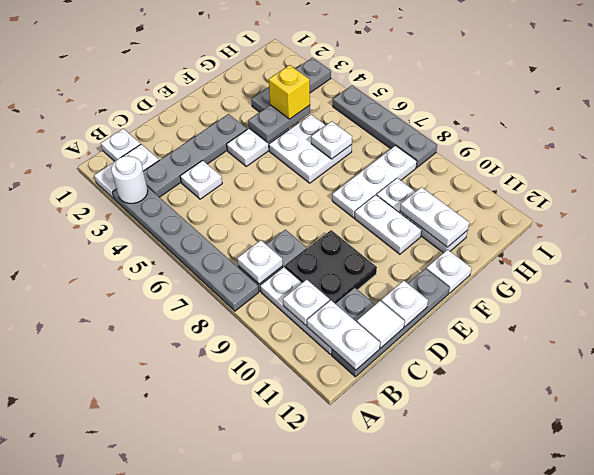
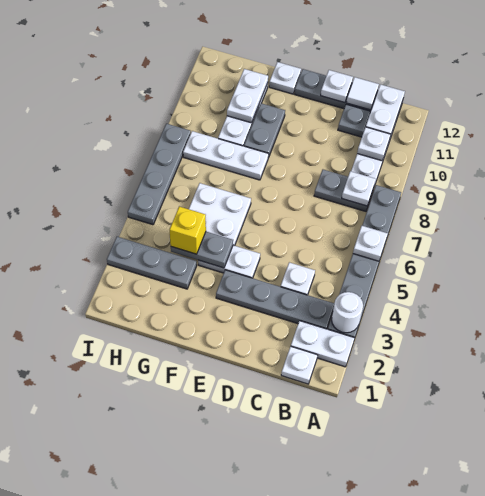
black plate C9:D10 level 1 -> none
white plate F9:F10 level 1 -> grey plate F9:F10 level 1
white plate G6 level 2 -> white plate A6 level 2

